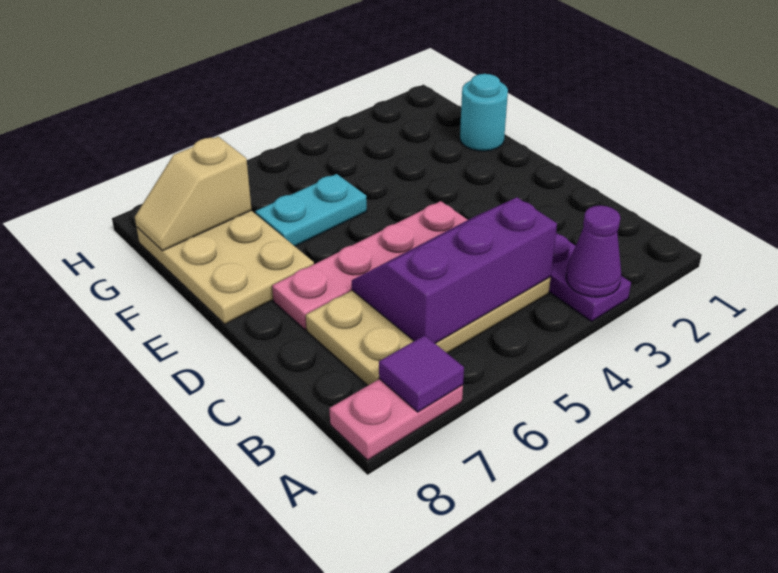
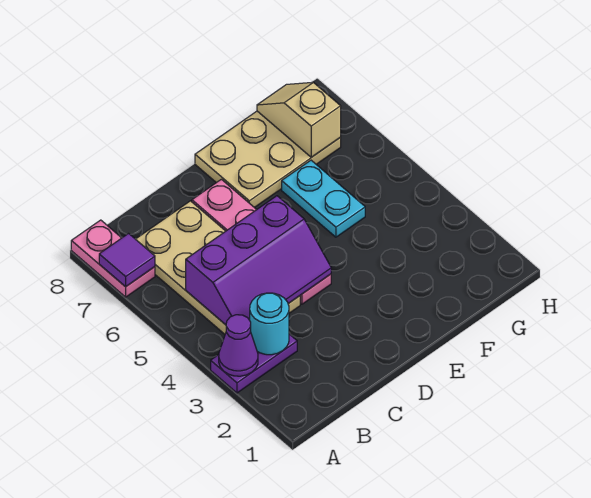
purple slope B4:C6 level 2 top B -> purple slope B4:D5 level 2 top 5
cyan round brick F1 level 1 -> cyan round brick B3 level 2

